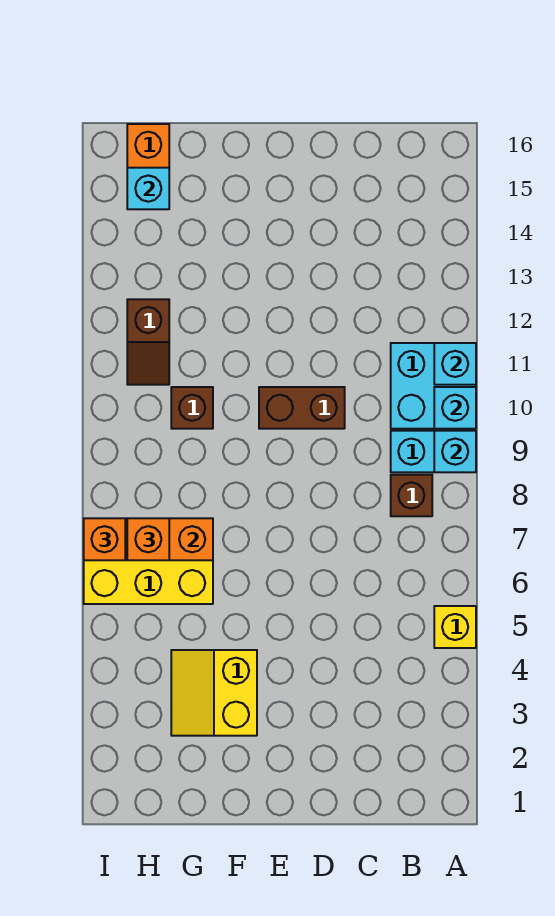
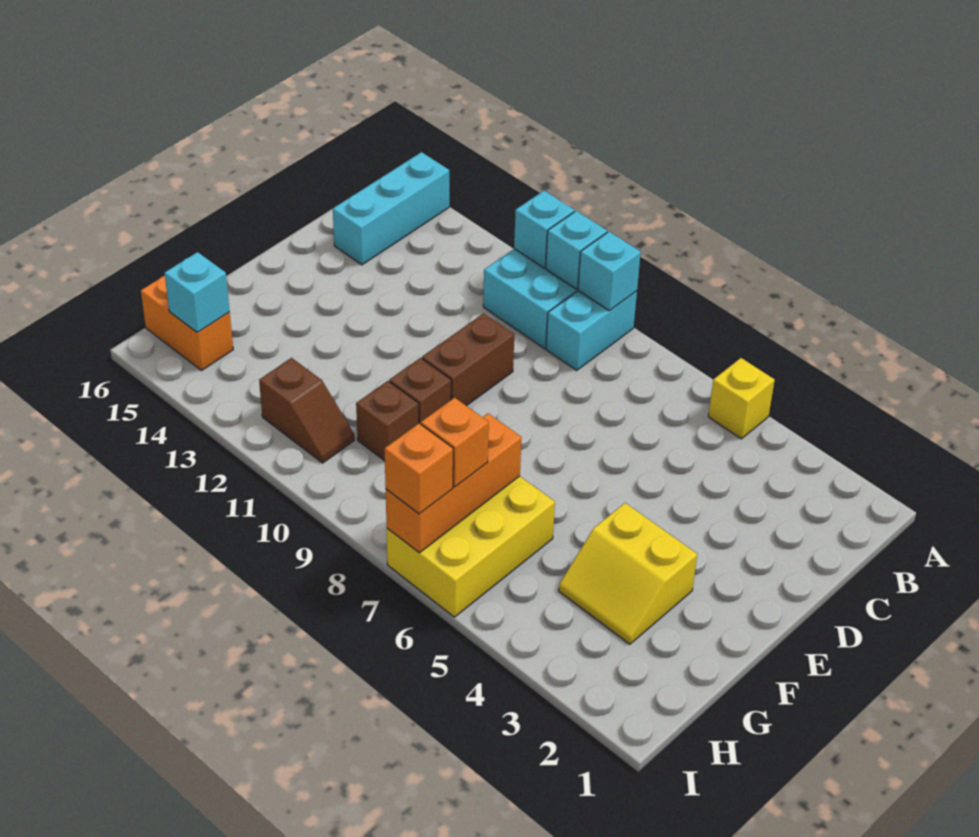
none -> cyan brick A15:C15 level 1
brown brick B8 level 1 -> brown brick F10 level 1

